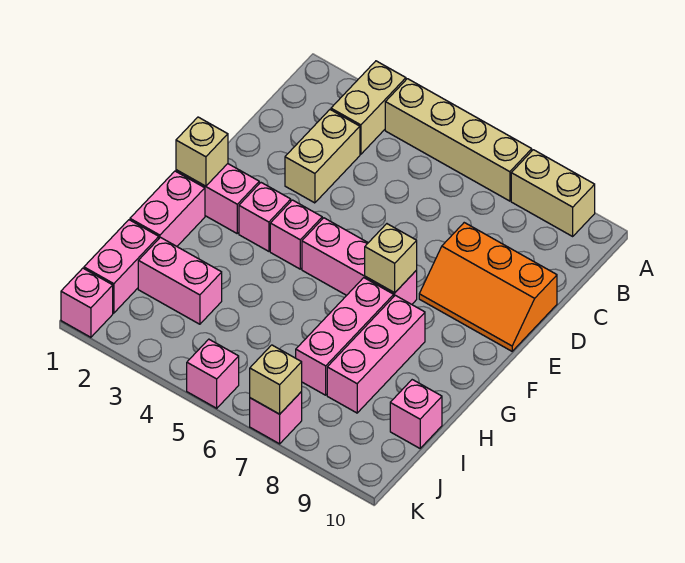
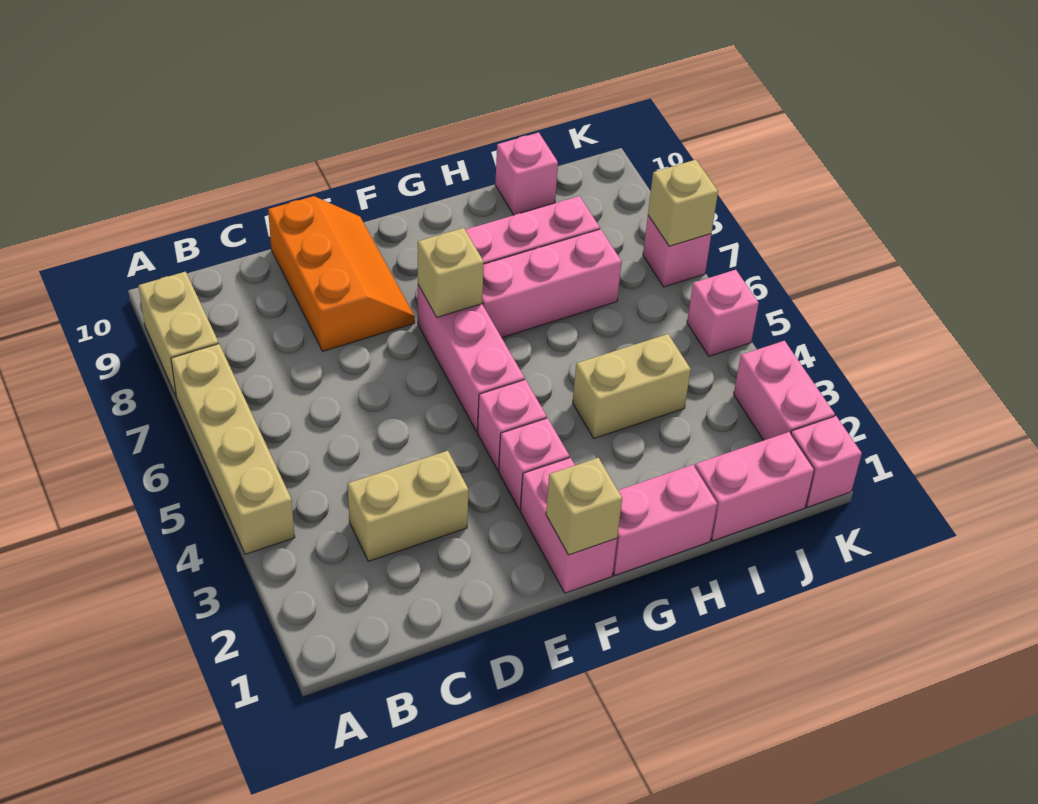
tan brick A3:B3 level 1 -> tan brick H4:I4 level 1
pink brick I2:I3 level 1 -> pink brick K2:K3 level 1

